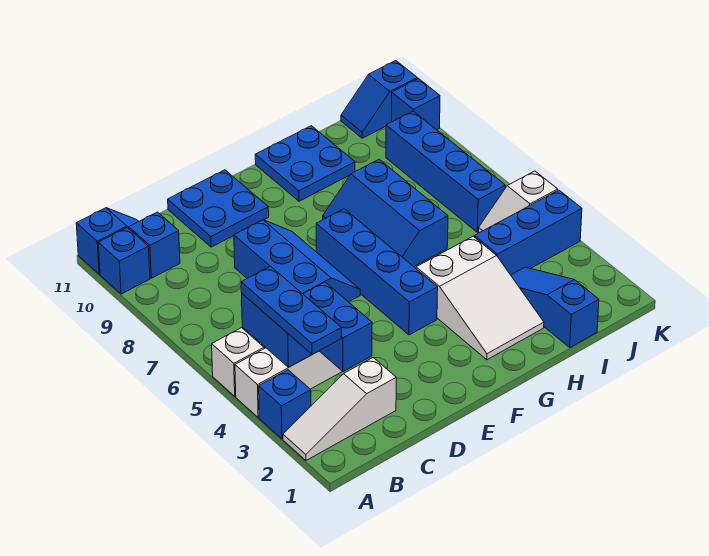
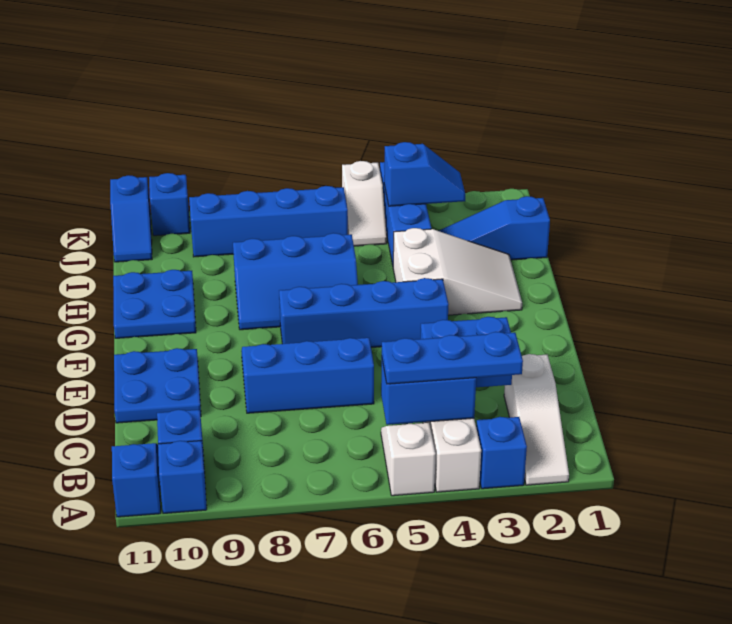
none -> blue slope J3:J4 level 2 top 4

